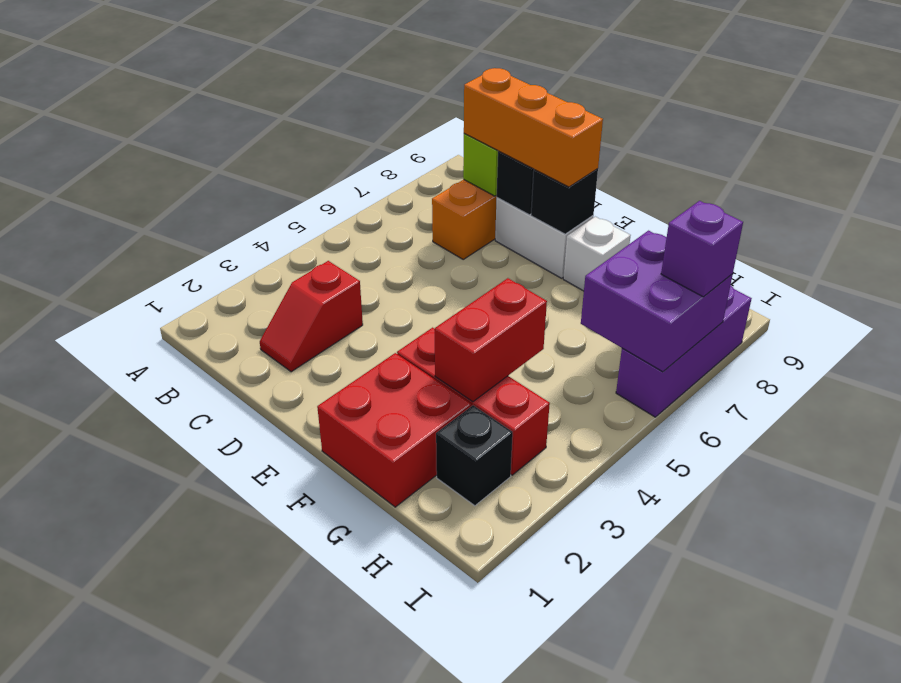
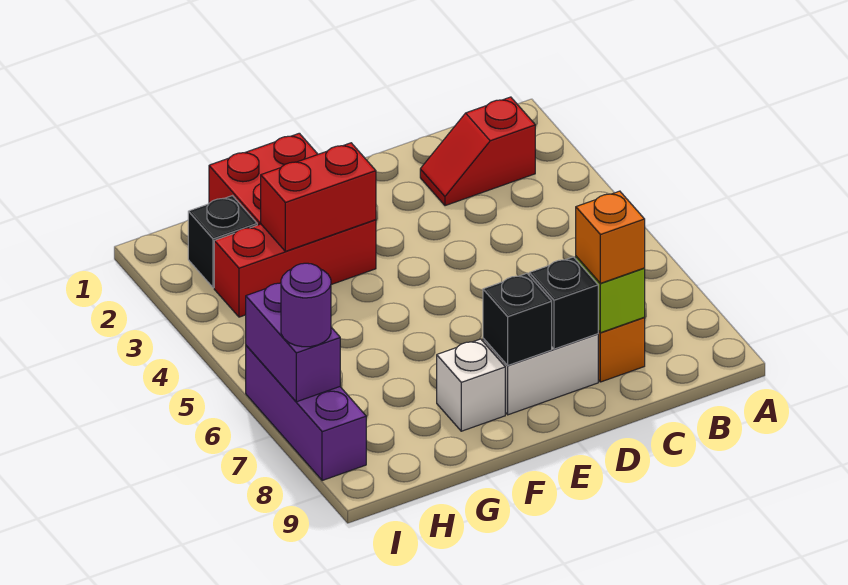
red slope C2:C3 level 1 top 3 -> red slope B2:C2 level 1 top B
orange brick C8:E8 level 3 -> orange brick C8 level 3
red brick G3:G4 level 2 -> red brick F3:G3 level 2
purple brick H6:I7 level 2 -> purple brick I6:I7 level 2
purple brick I7 level 3 -> purple round brick I7 level 3

